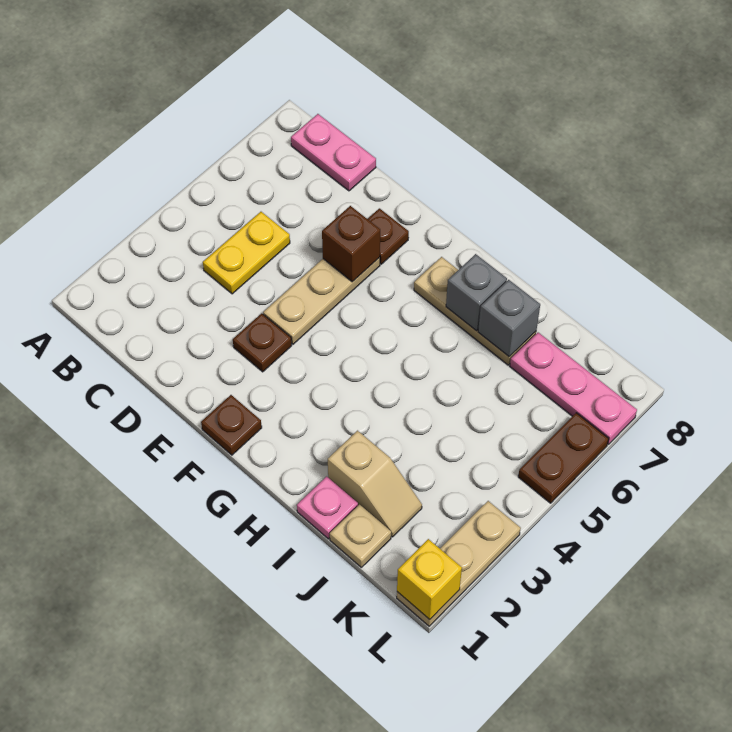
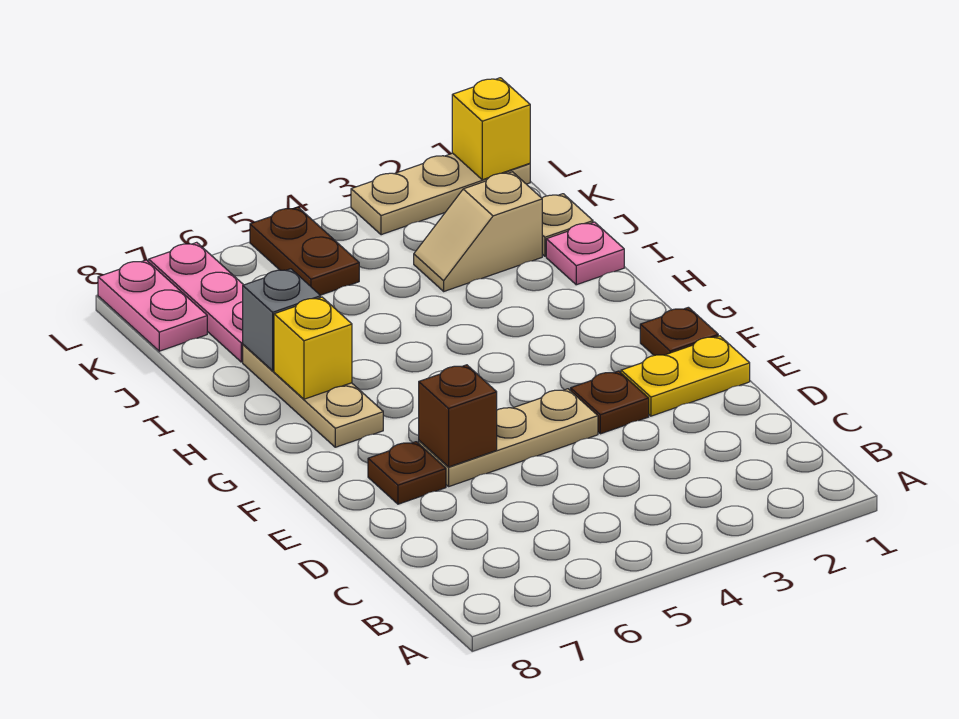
pink plate B8:C8 level 1 -> pink plate K8:L8 level 1
yellow plate C4:C5 level 1 -> yellow plate E1:E2 level 1
grey brick H7 level 2 -> yellow brick H7 level 2
tan slope I2:J2 level 1 top I -> tan slope J2:J3 level 1 top 2
brown plate L5:L6 level 1 -> brown plate K5:L5 level 1

